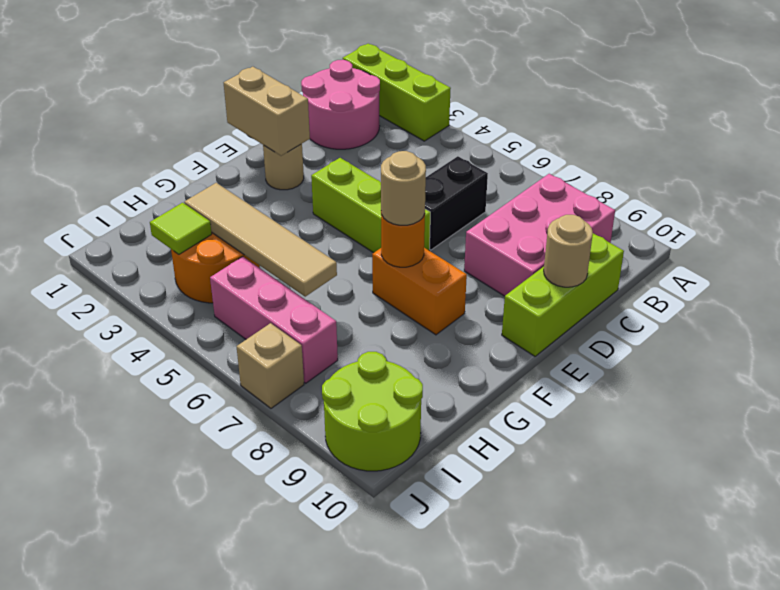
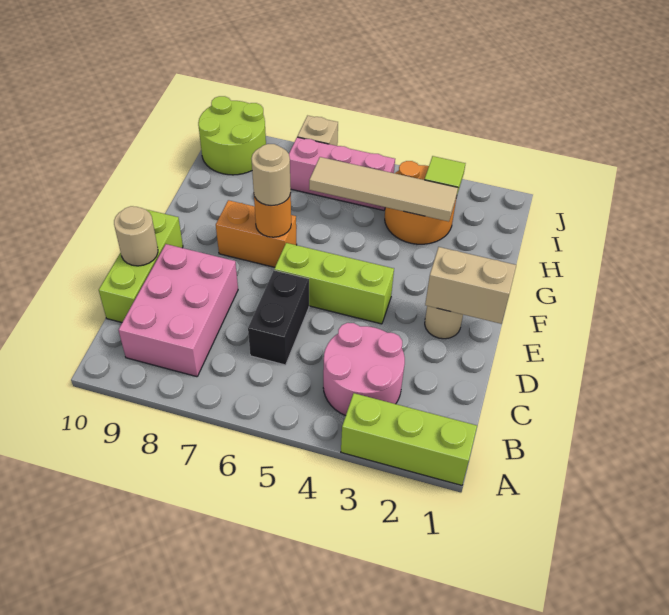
pink round brick B1:C2 level 1 -> pink round brick B3:C4 level 1

